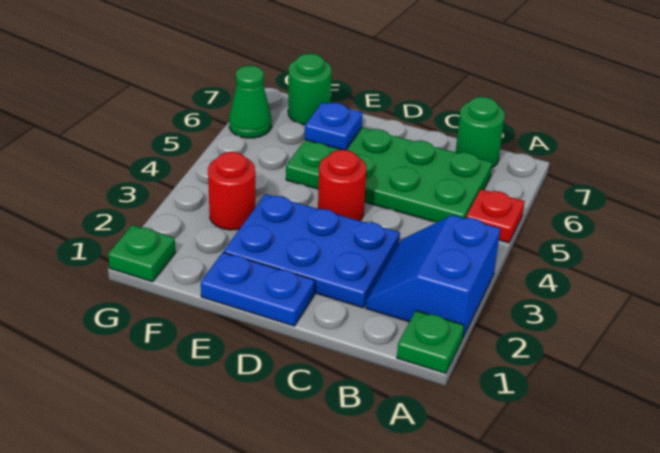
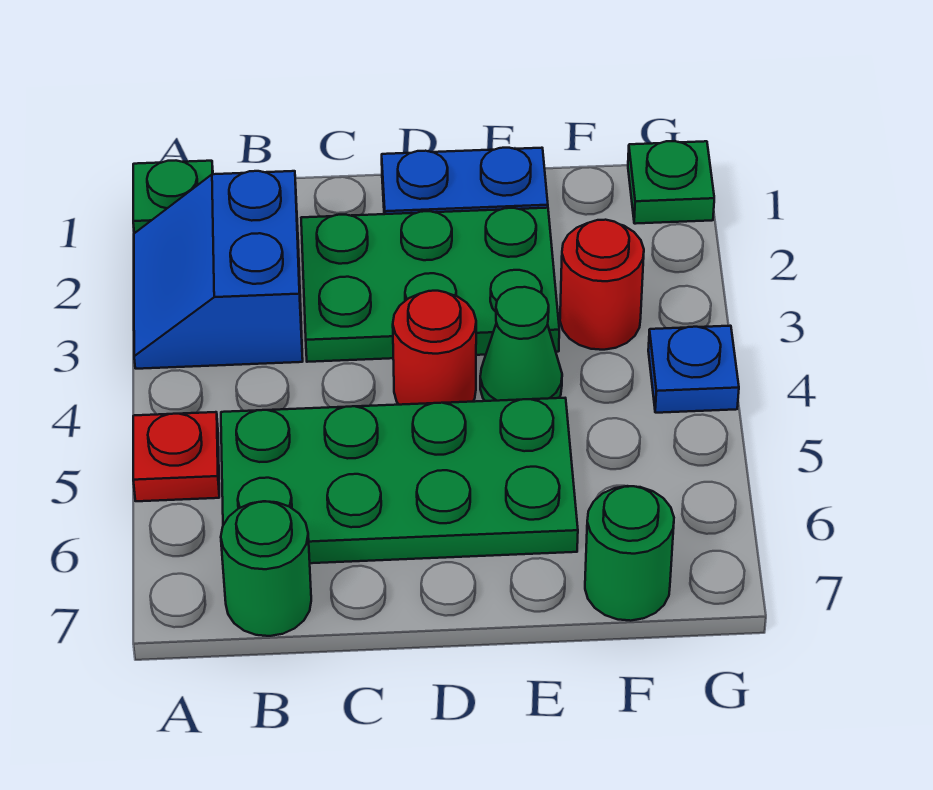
blue slope A2:B3 level 1 top A -> blue slope A2:B3 level 1 top B
blue plate C2:E3 level 1 -> green plate C2:E3 level 1
blue plate E6 level 2 -> blue plate G4 level 1
green cone G6 level 1 -> green cone E4 level 1

